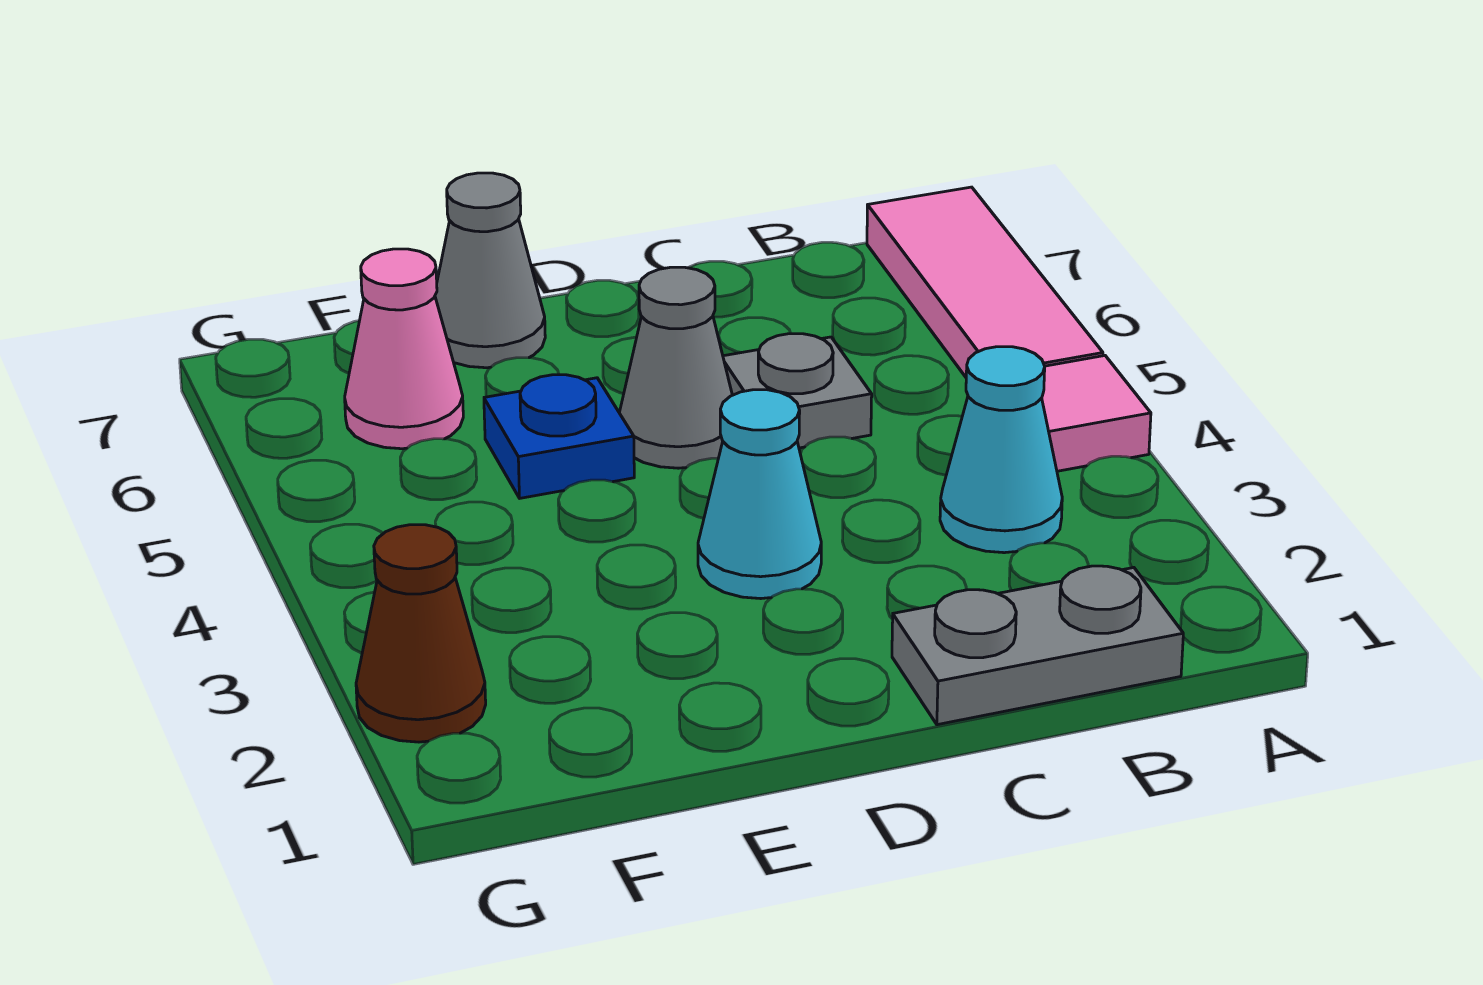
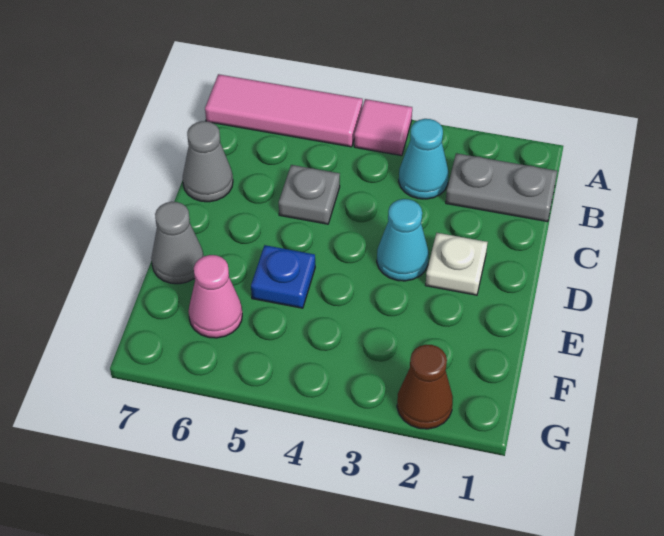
grey plate B1:C1 level 1 -> grey plate B1:B2 level 1
none -> white plate D2 level 1
grey cone D5 level 1 -> grey cone C7 level 1

